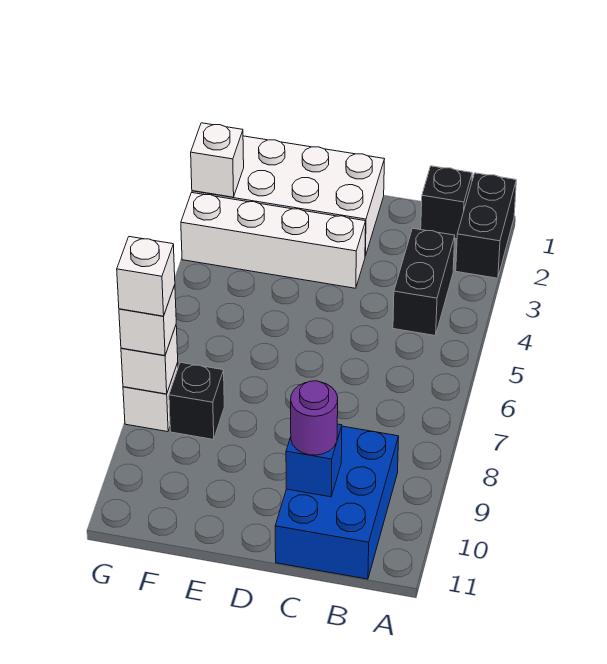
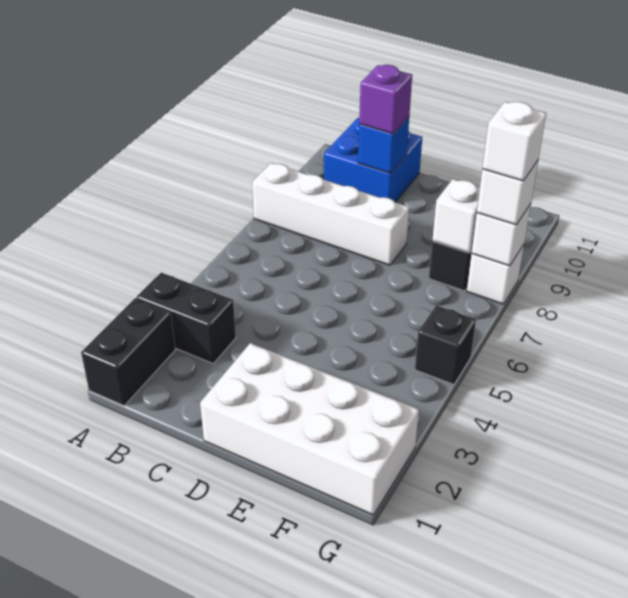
black brick B1 level 1 -> black brick G5 level 1
black brick B3:B4 level 1 -> black brick A3:B3 level 1
blue brick B9:C11 level 1 -> blue brick B10:C11 level 1
purple round brick C10 level 3 -> purple brick C10 level 3
white brick D3:G3 level 1 -> white brick A8:D8 level 1
white brick G2 level 2 -> white brick F8 level 2

